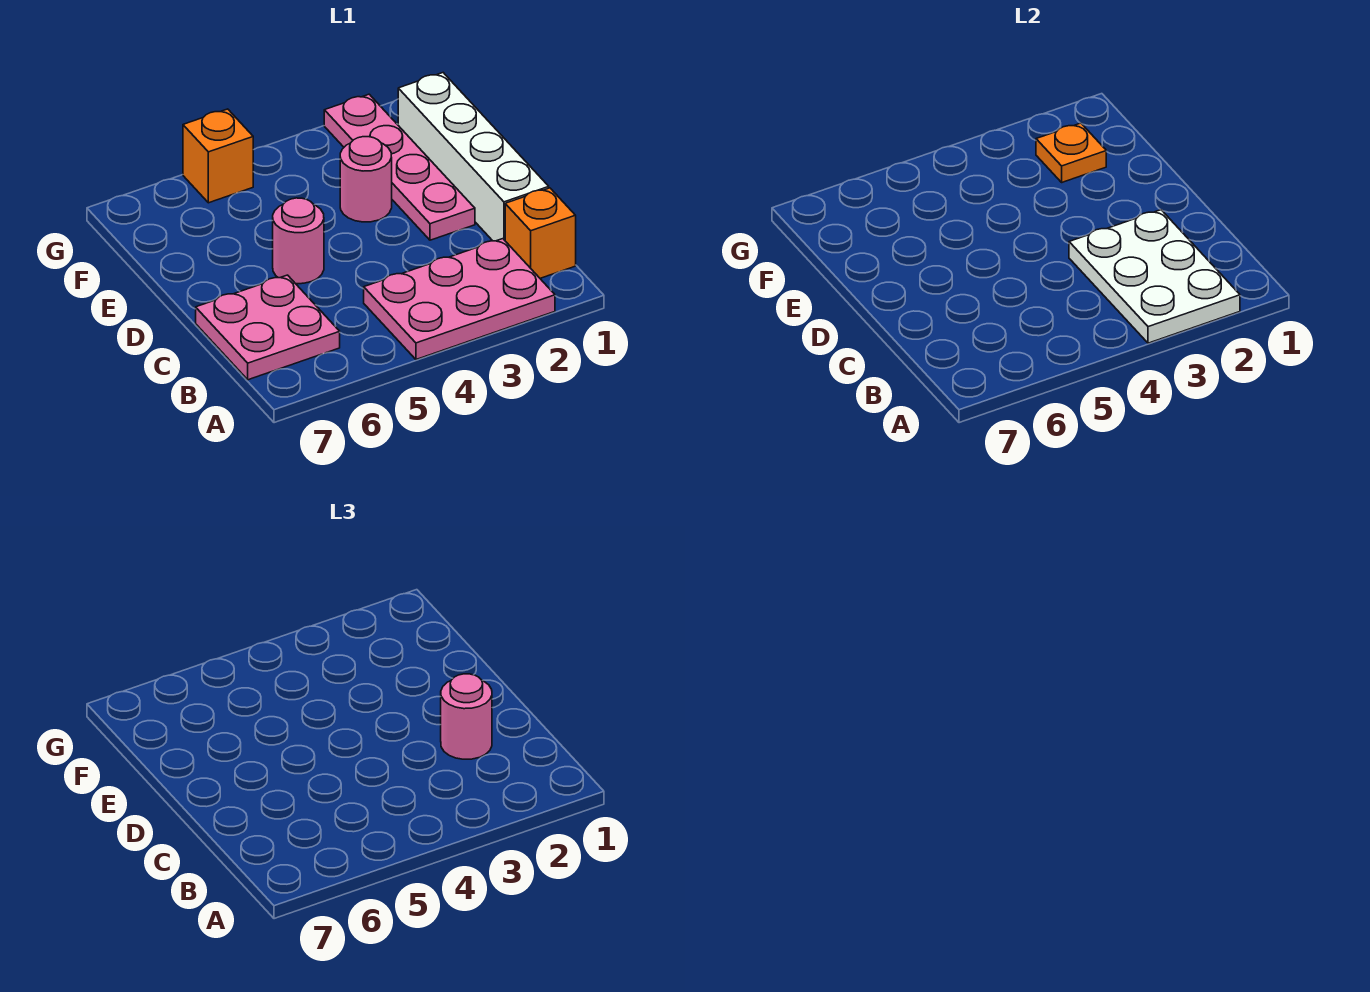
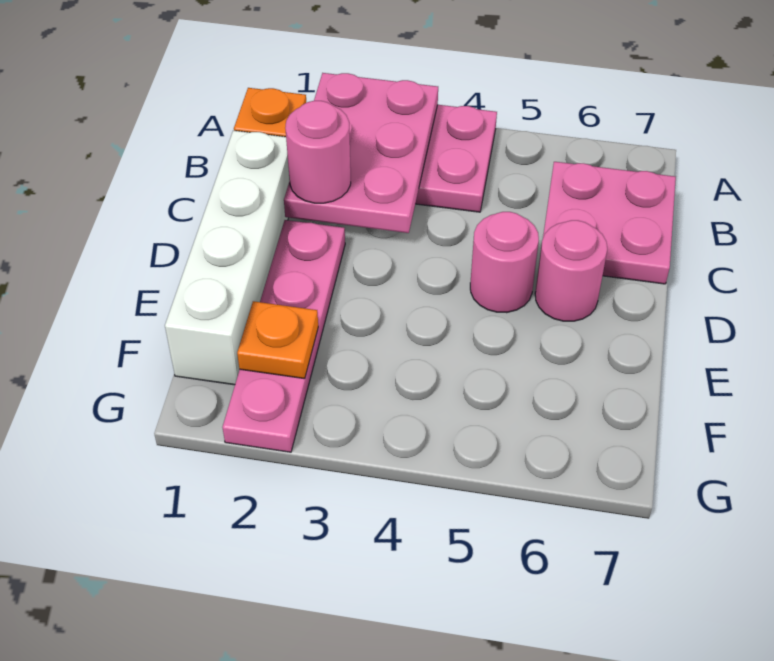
white plate A2:C3 level 2 -> pink plate A2:C3 level 2
pink round brick E3 level 1 -> pink round brick D6 level 1
orange brick G5 level 1 -> none

